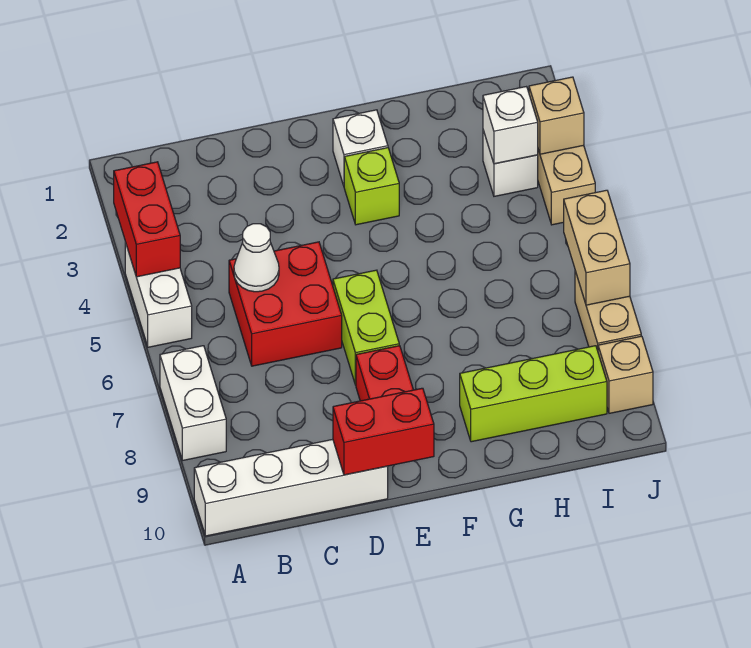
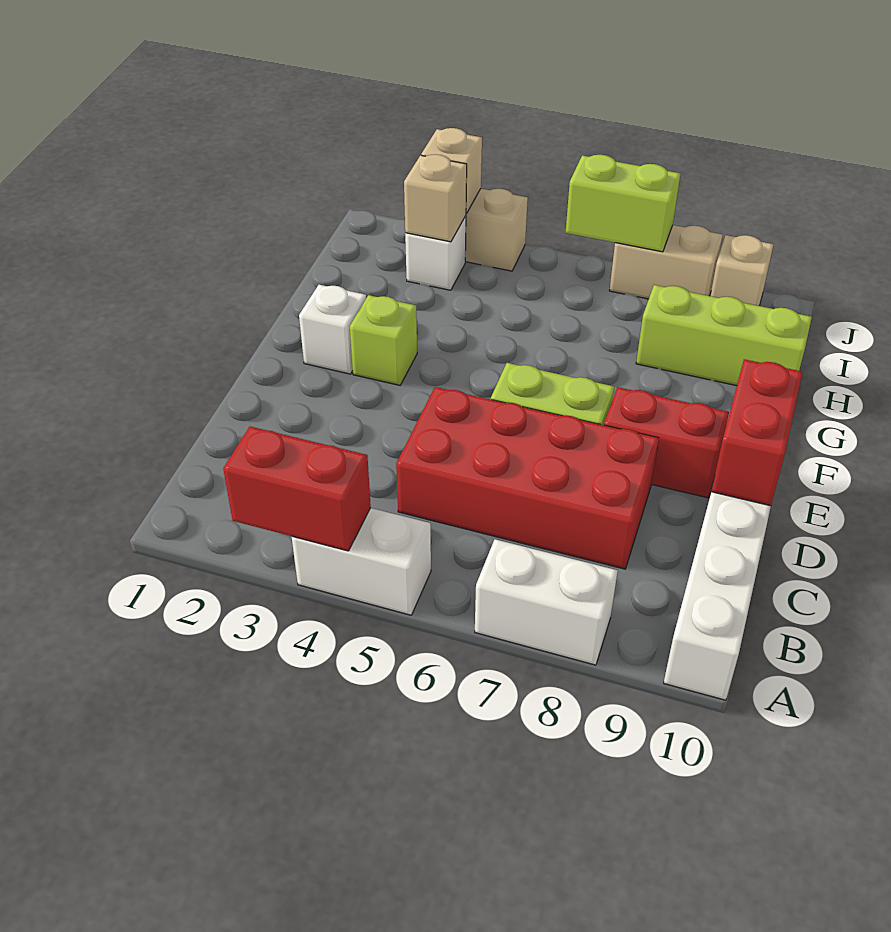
red brick C5:D6 level 1 -> red brick C5:D8 level 1
white cone C5 level 2 -> none
lime brick G9:I9 level 1 -> lime brick H8:H10 level 1
white brick I3 level 2 -> tan brick I3 level 2
tan brick J6:J7 level 2 -> lime brick J6:J7 level 2

